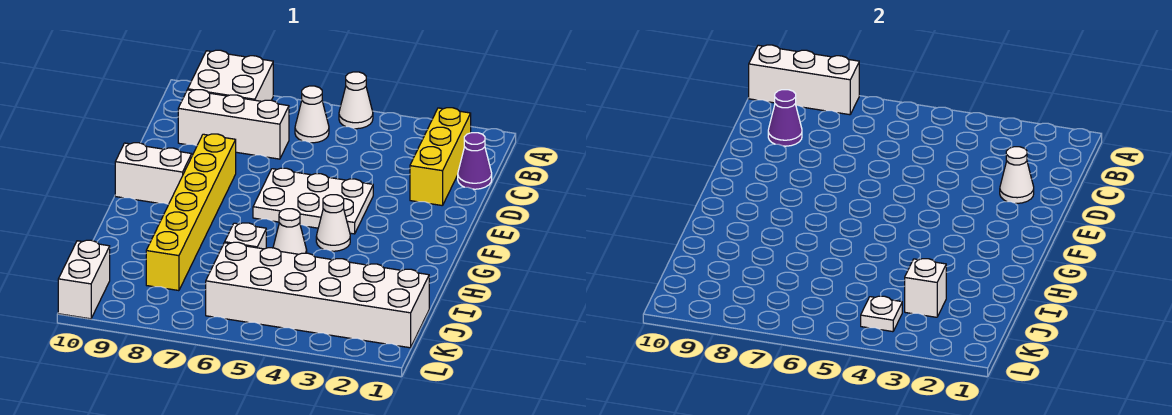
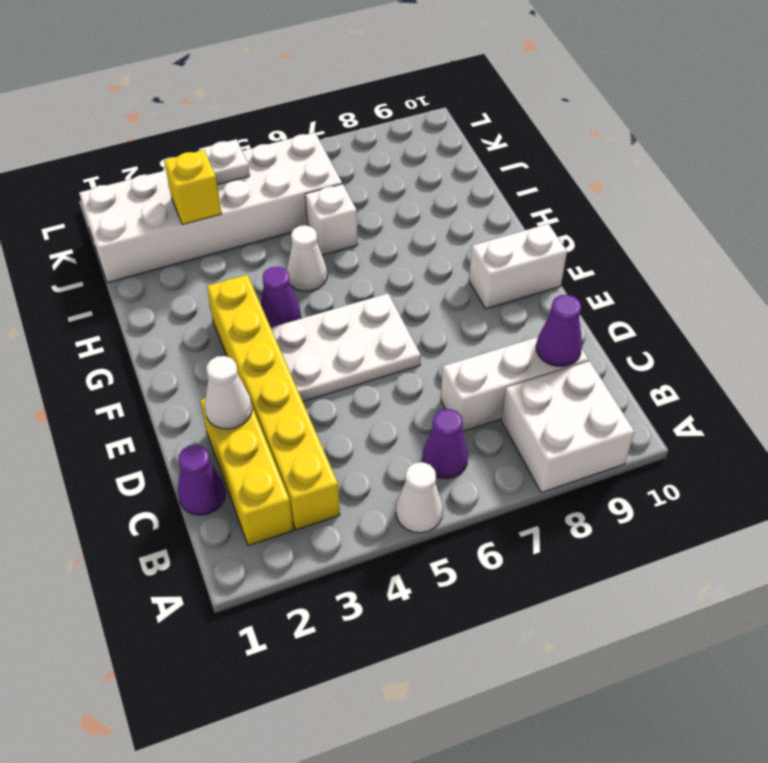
white brick A8:A10 level 2 -> none
white cone B6 level 1 -> purple cone B6 level 1
yellow brick E8:J8 level 1 -> yellow brick B3:G3 level 1
white cone G4 level 1 -> purple cone G4 level 1
white brick J3 level 2 -> yellow brick J3 level 2
white brick K10:L10 level 1 -> none

